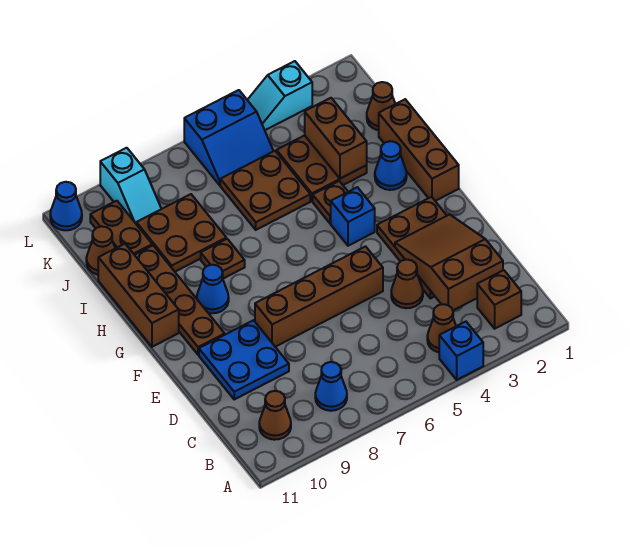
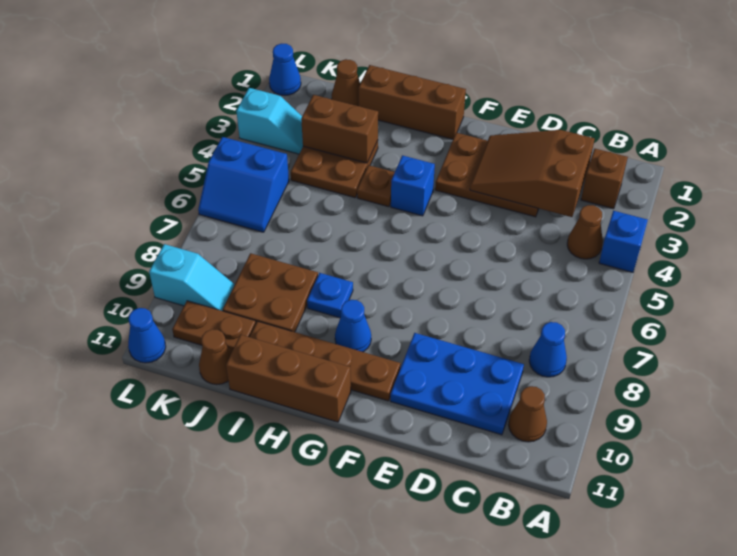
brown cone D4 level 1 -> none
blue plate D9:E10 level 1 -> blue plate C9:E10 level 1
brown brick E5:E8 level 1 -> none
blue cone H2 level 1 -> blue cone L1 level 1
brown plate H8 level 1 -> blue plate H8 level 1
brown plate I5:J6 level 1 -> none
blue slope K5:L6 level 1 top L -> blue slope K5:L6 level 1 top 5
cyan slope L3:L4 level 1 top 3 -> cyan slope K3:L3 level 1 top L

